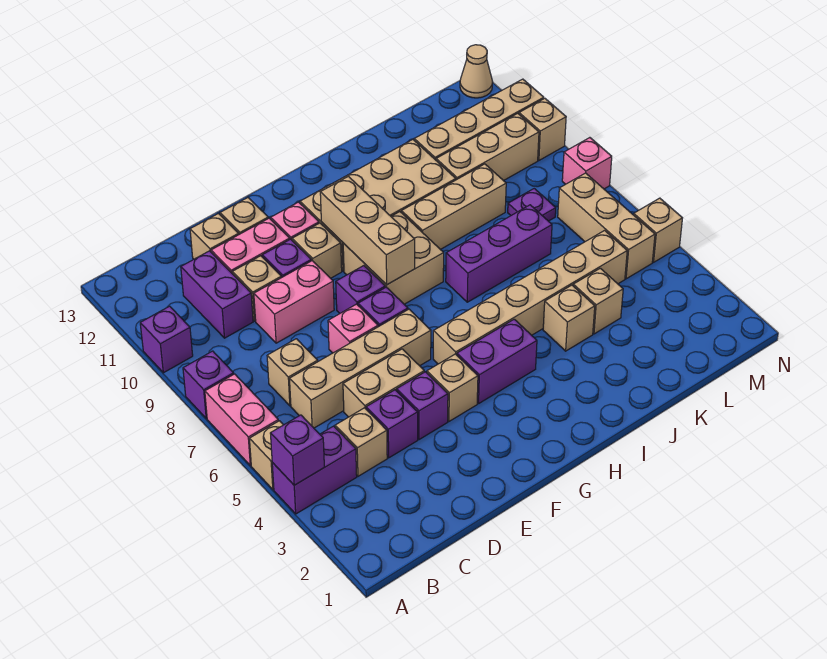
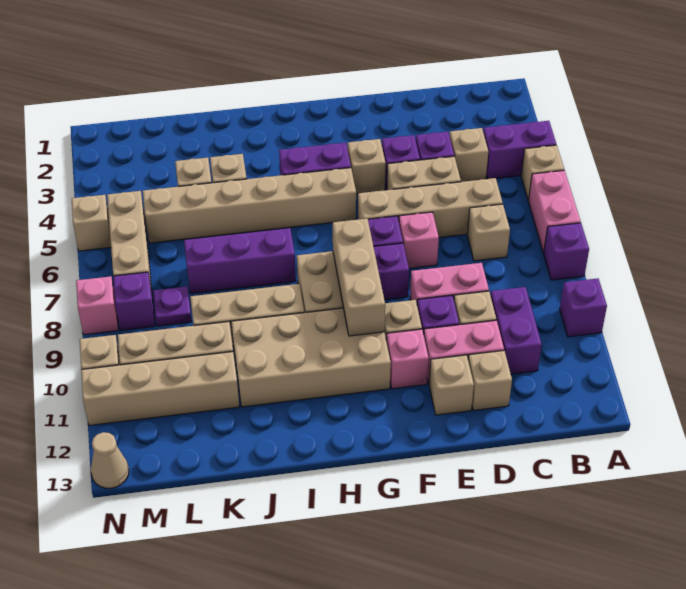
purple brick A4 level 2 -> purple brick M8 level 1

